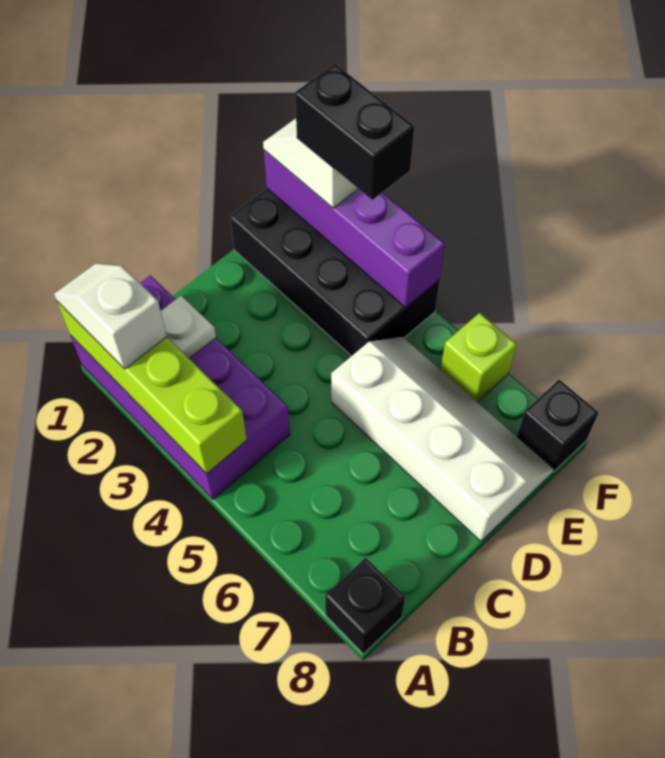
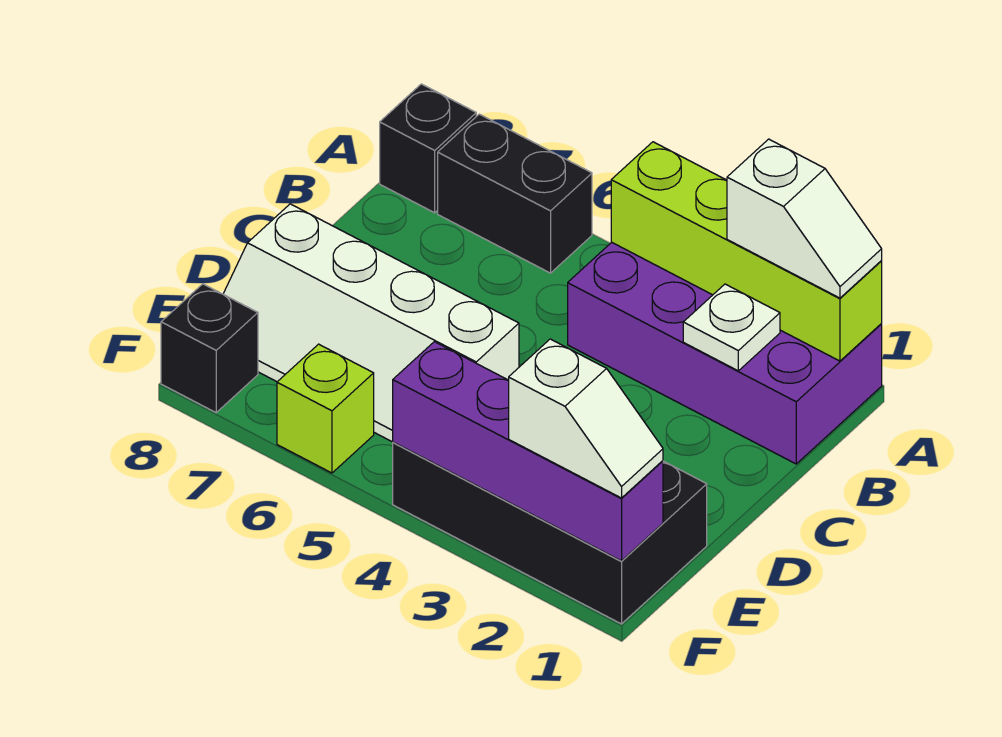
black brick F2:F3 level 4 -> black brick A6:A7 level 1

